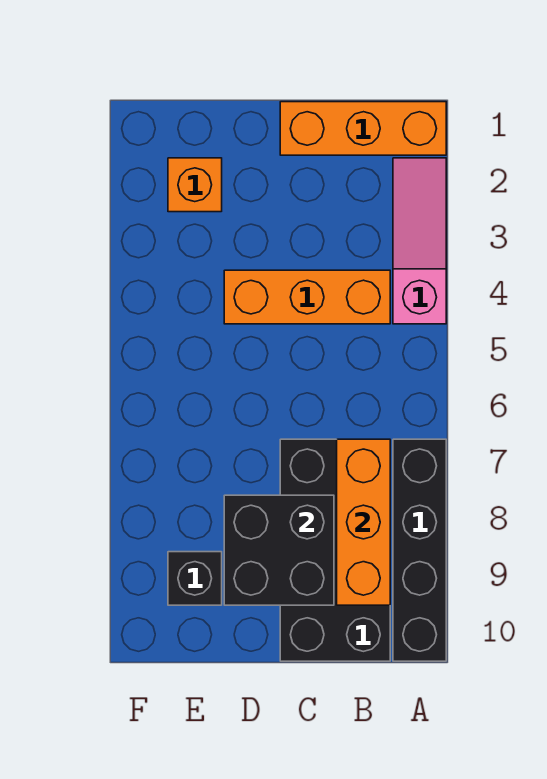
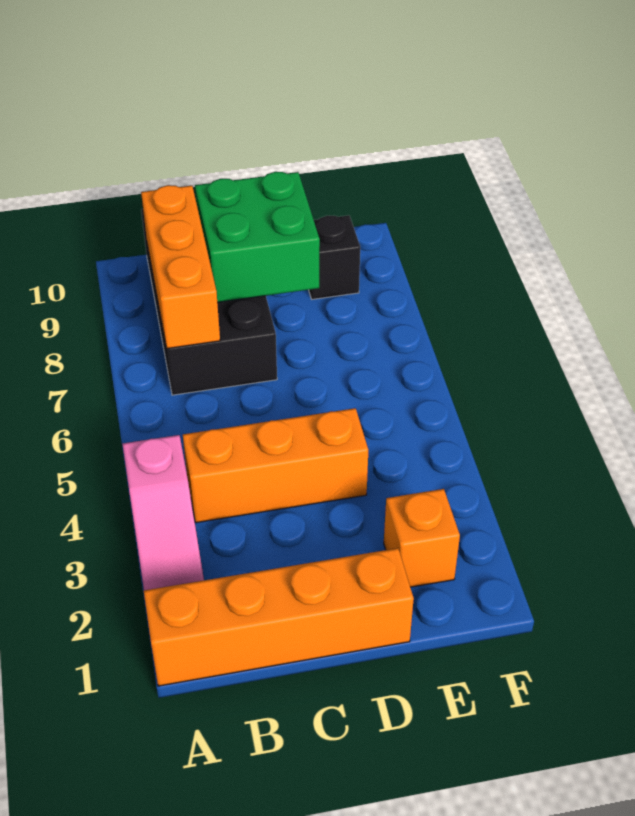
orange brick A1:C1 level 1 -> orange brick A1:D1 level 1
black brick A7:A10 level 1 -> none
black brick C8:D9 level 2 -> green brick C8:D9 level 2

